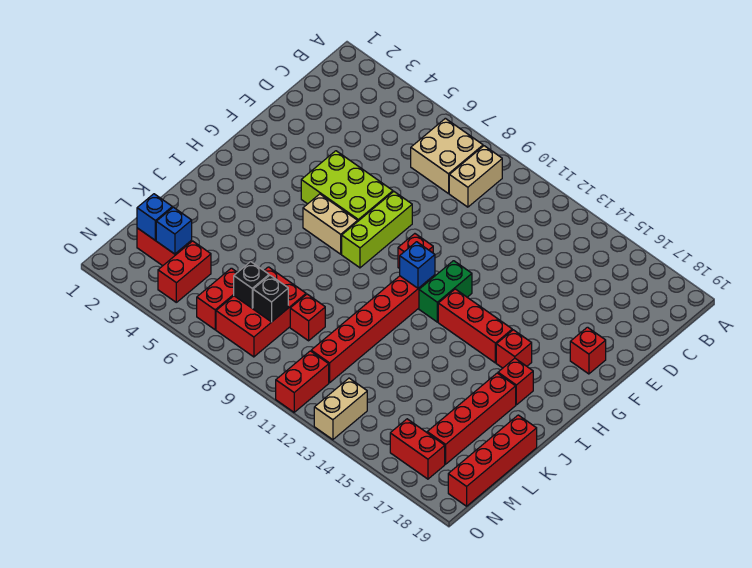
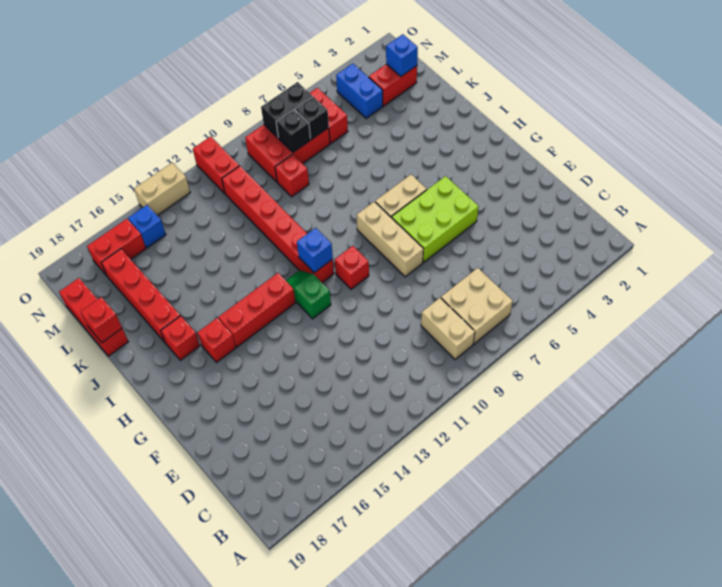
lime brick F8:H8 level 1 -> tan brick F8:H8 level 1
red brick F18 level 1 -> red brick K19 level 2
green brick G12:H12 level 1 -> green slope G12:H12 level 1 top G
red brick K19:N19 level 1 -> red brick K19:M19 level 1
red brick L7:N8 level 1 -> red brick M7:N9 level 1
blue brick M3 level 2 -> blue brick N15 level 1
red brick M4:N4 level 1 -> blue brick M4:N4 level 1
none -> black brick N7:N8 level 2
tan brick N13:O13 level 1 -> tan brick O13:O14 level 1

